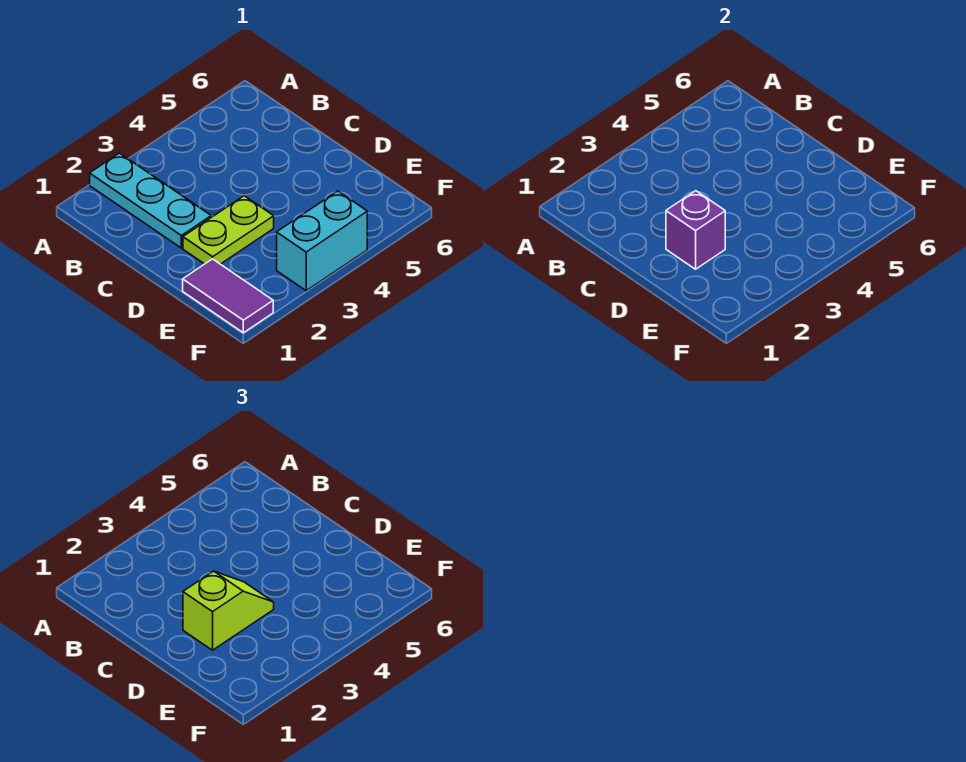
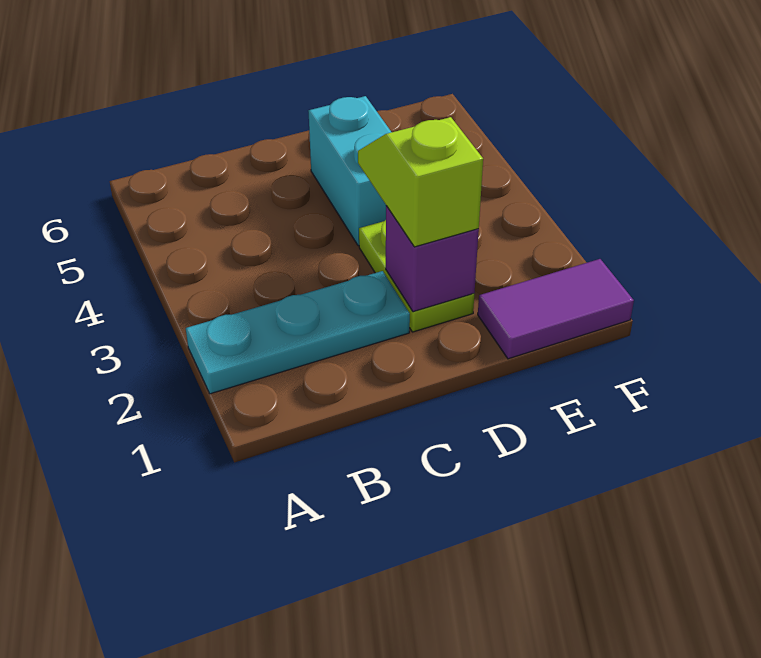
cyan brick F3:F4 level 1 -> cyan brick D4:D5 level 1

